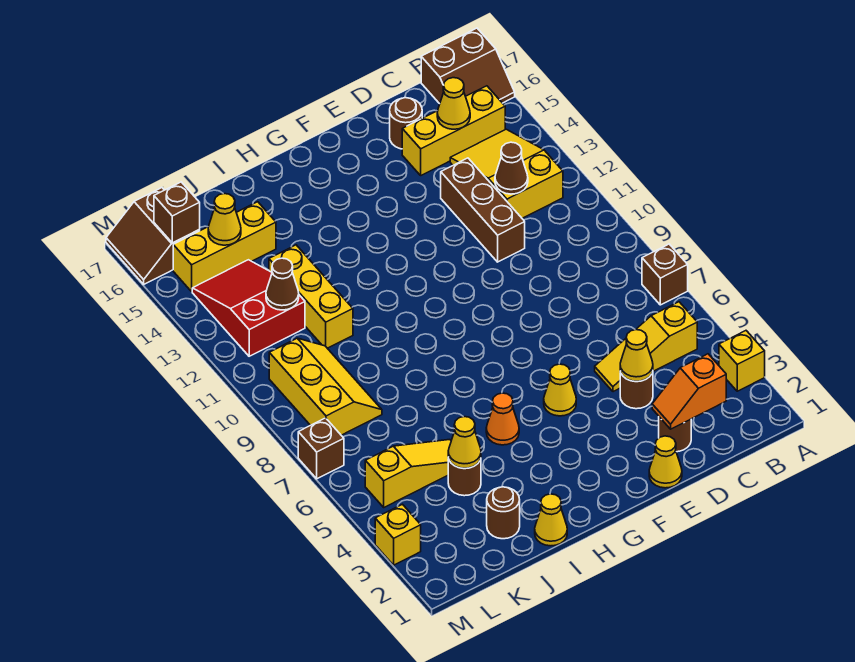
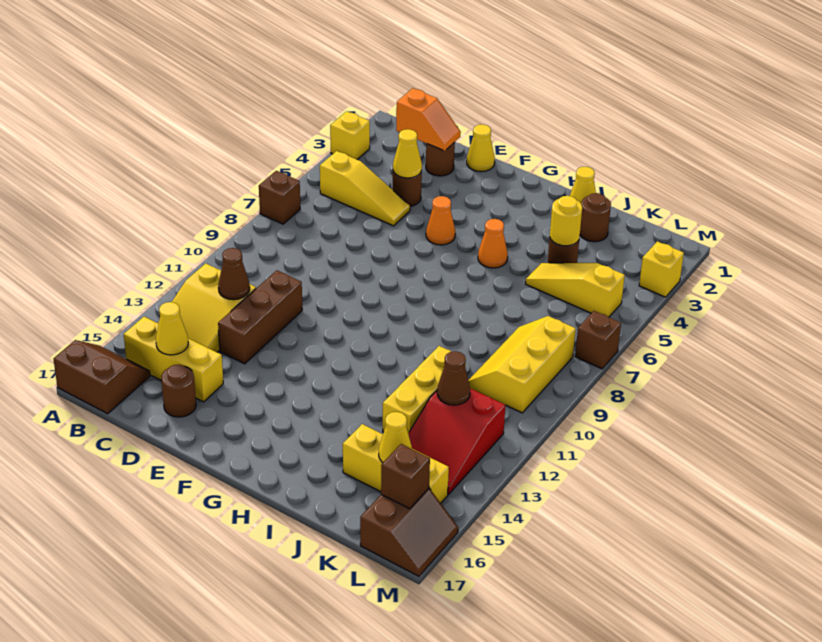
yellow cone F5 level 1 -> orange cone F5 level 1
yellow cone J4 level 2 -> yellow round brick J4 level 2

